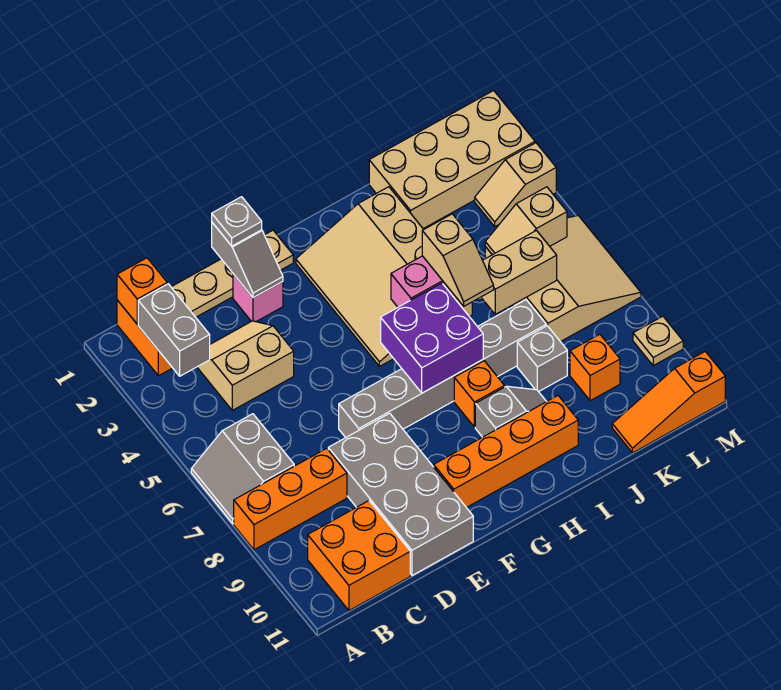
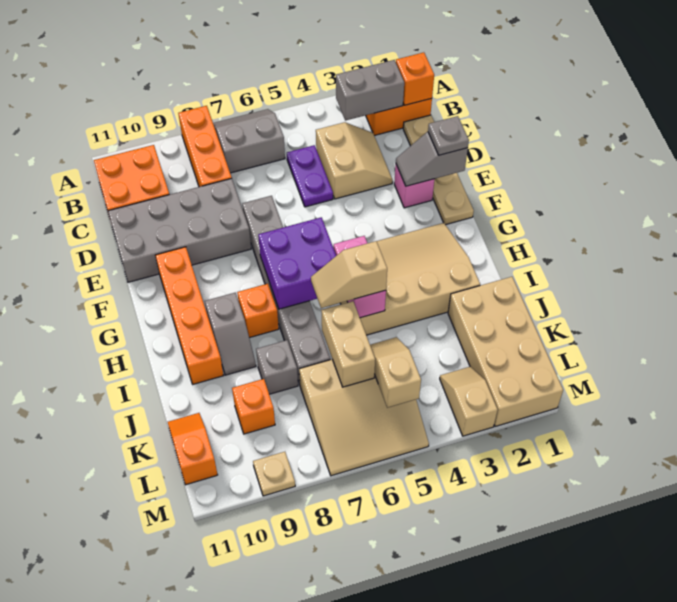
none -> purple plate C5:D5 level 1
orange slope K11:M11 level 1 top M -> orange slope K11:L11 level 1 top L

